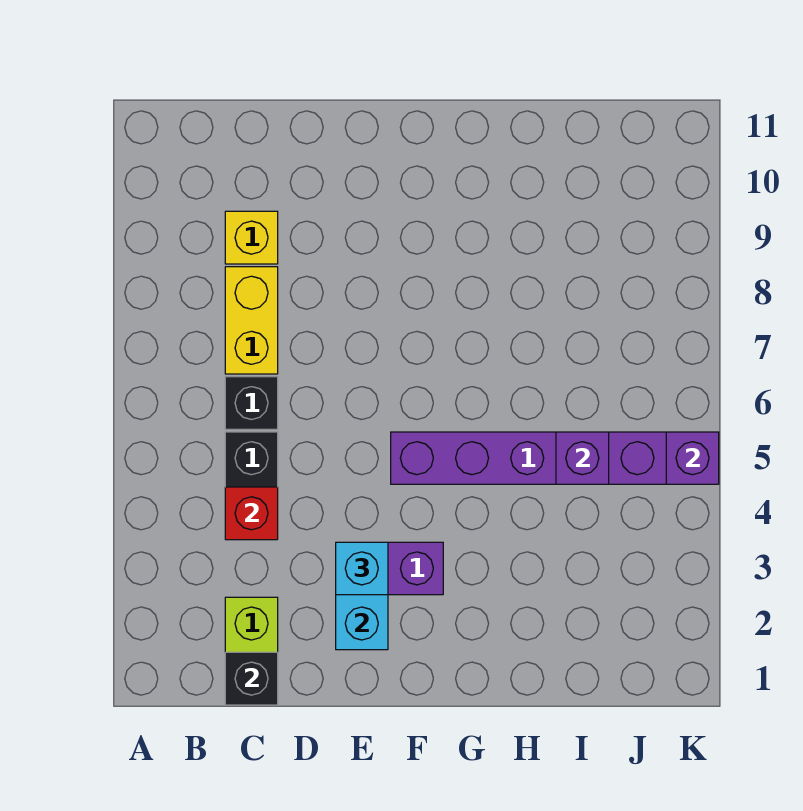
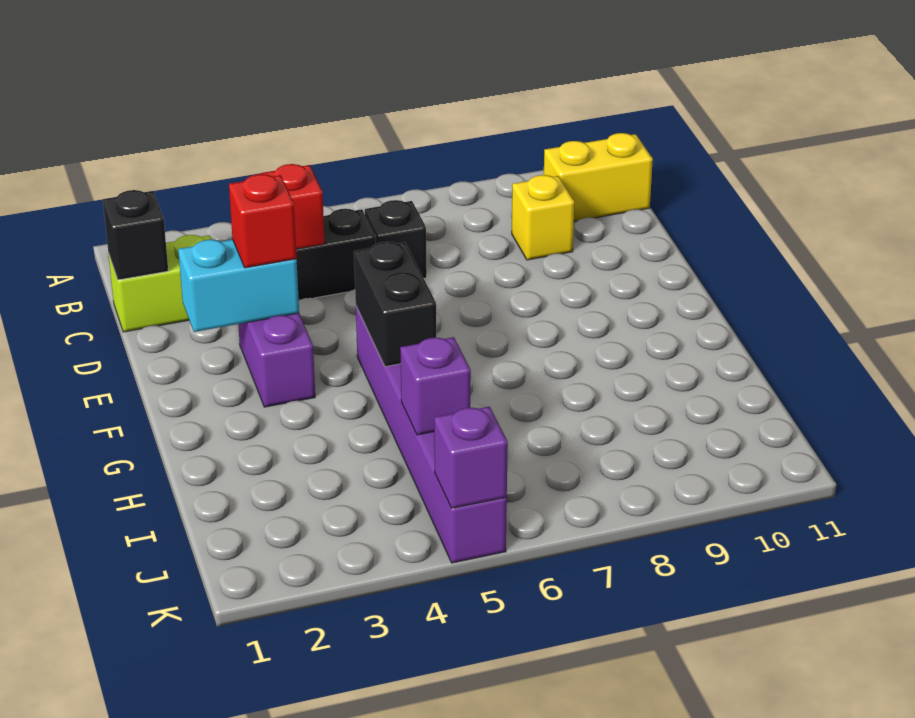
yellow brick C7:C8 level 1 -> yellow brick B10:B11 level 1
cyan brick E3 level 3 -> red brick E3 level 3
none -> black brick F5:G5 level 2

